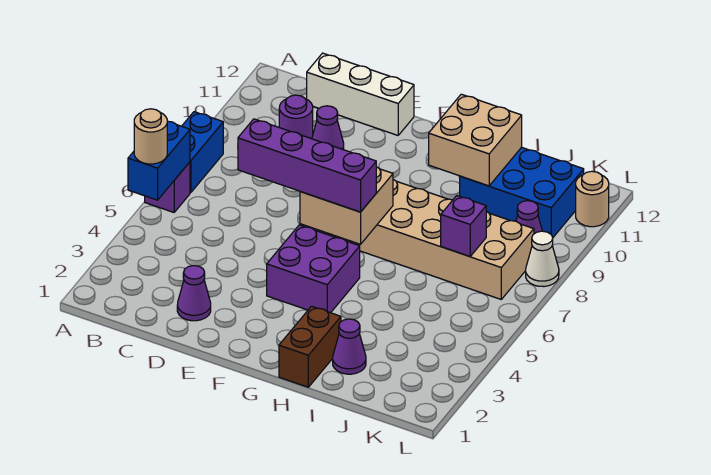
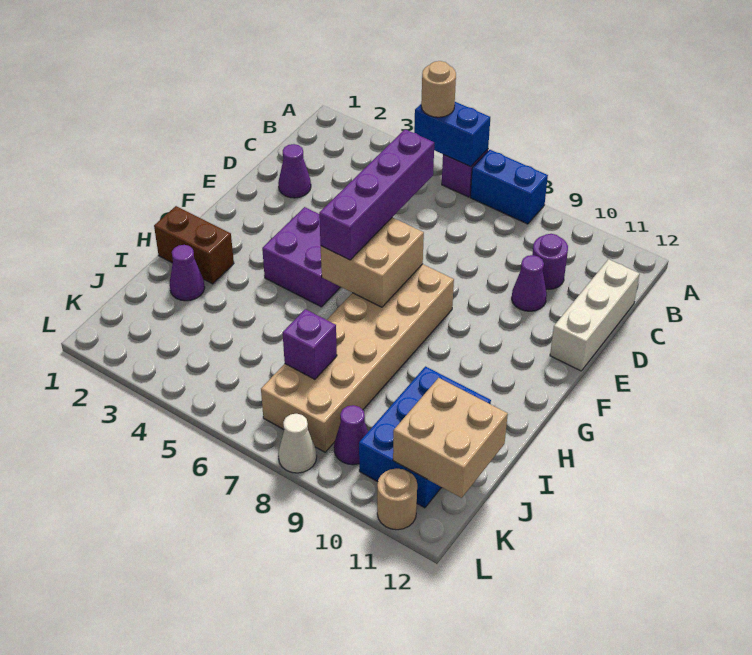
tan brick H10:I11 level 2 -> tan brick J11:K12 level 2

